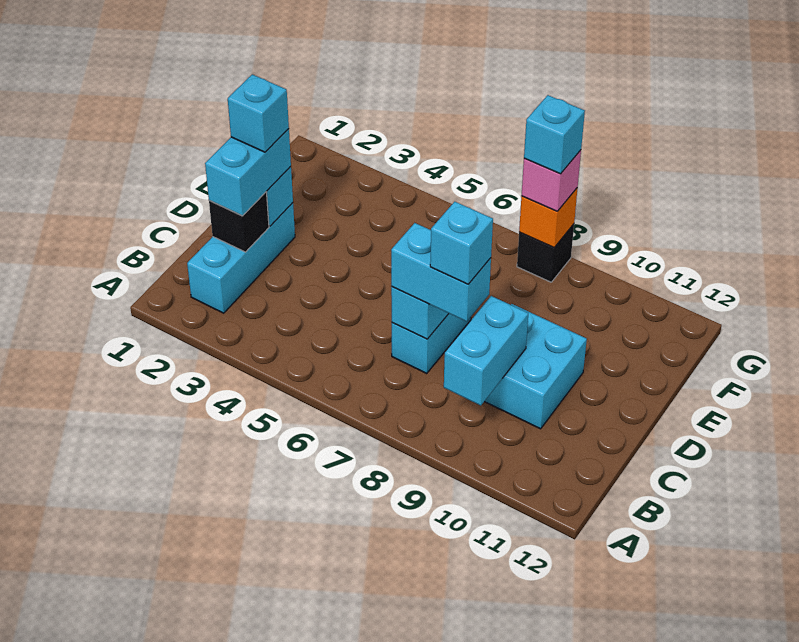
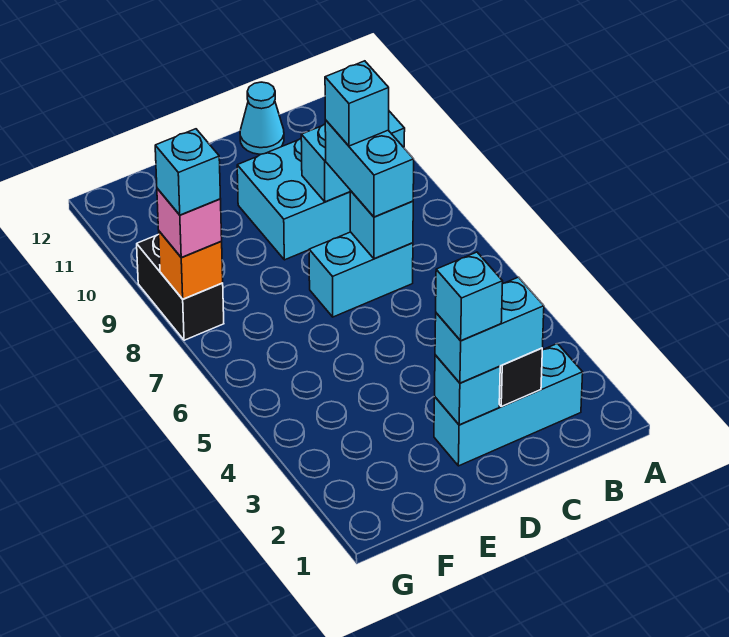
none -> cyan cone C12 level 1
black brick G8 level 1 -> black brick G8:G9 level 1

